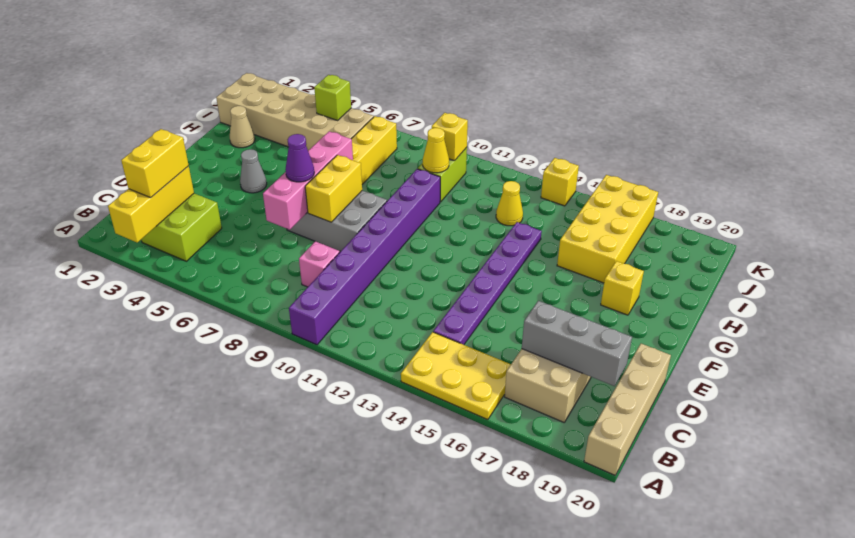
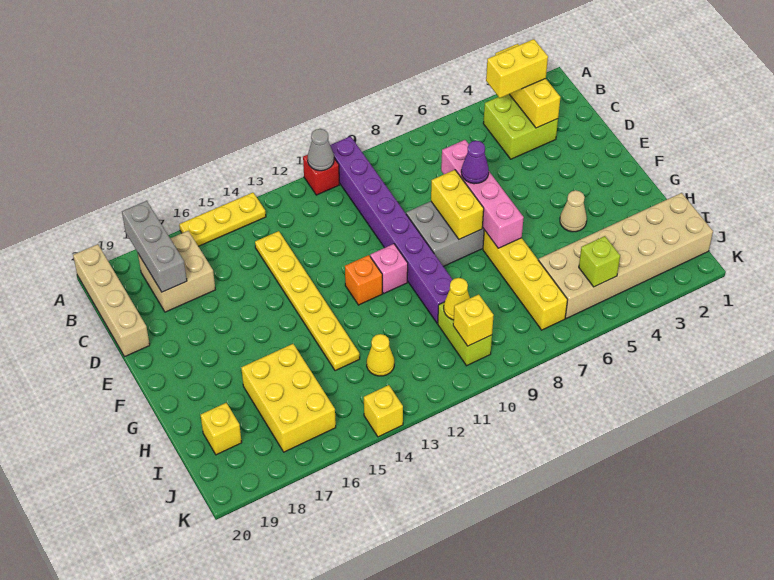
none -> red brick A11 level 1
yellow plate A14:B16 level 1 -> yellow plate A14:A16 level 1
yellow brick B3:C3 level 3 -> yellow brick B3:B4 level 3
pink brick C9 level 1 -> pink brick F11 level 1
purple plate C14:H14 level 1 -> yellow plate C14:H14 level 1
grey brick C17:C19 level 2 -> grey brick A18:C18 level 2
grey cone F4 level 1 -> grey cone A11 level 2
none -> orange brick F12 level 1
yellow brick G18 level 1 -> yellow brick I19 level 1
tan cone H2 level 1 -> tan cone G4 level 1
yellow brick H16:K17 level 1 -> yellow brick H16:J17 level 1

